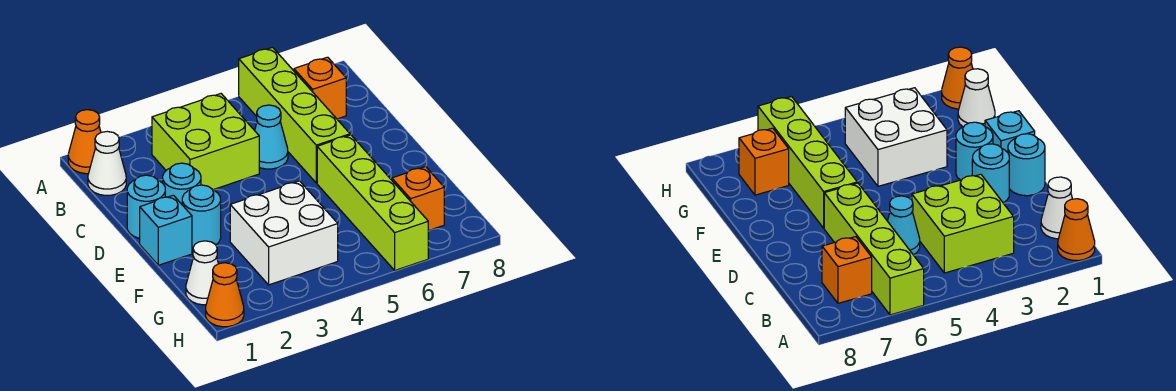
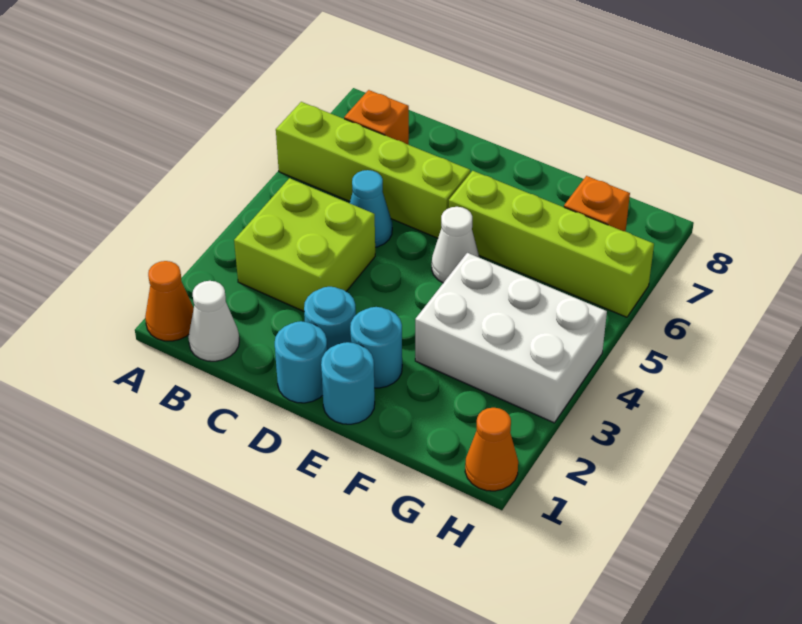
cyan brick E1 level 1 -> cyan round brick E1 level 1
white brick F3:G4 level 1 -> white brick F3:H4 level 1
white cone G1 level 1 -> white cone E5 level 1

